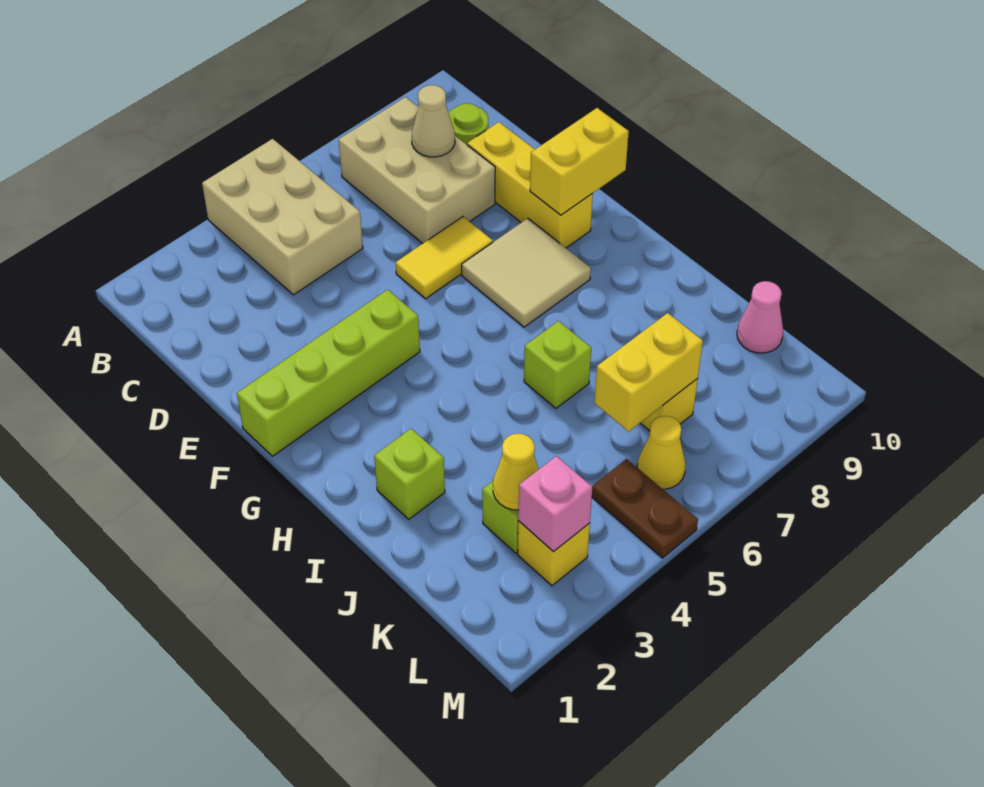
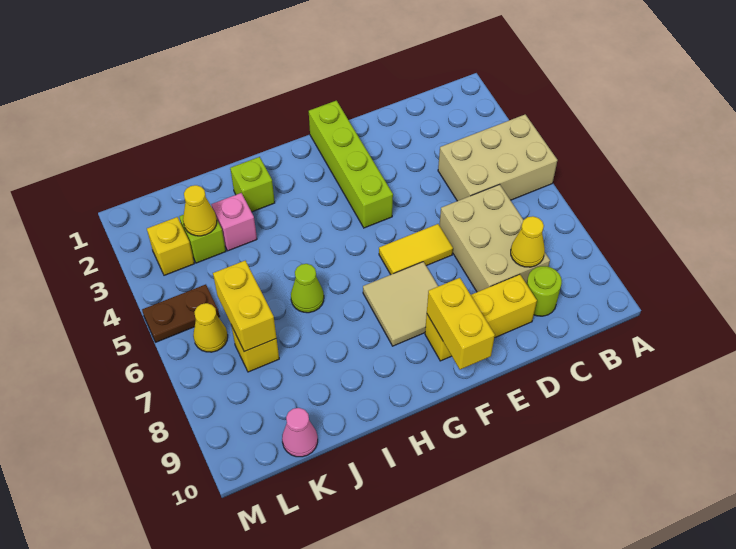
tan brick B7:D8 level 1 -> tan brick C6:D8 level 1
tan cone C8 level 2 -> yellow cone C8 level 2
yellow tile E6:E7 level 1 -> yellow tile E6:F6 level 1
lime brick I6 level 1 -> lime cone I6 level 1
pink brick L3 level 2 -> pink brick J3 level 1

